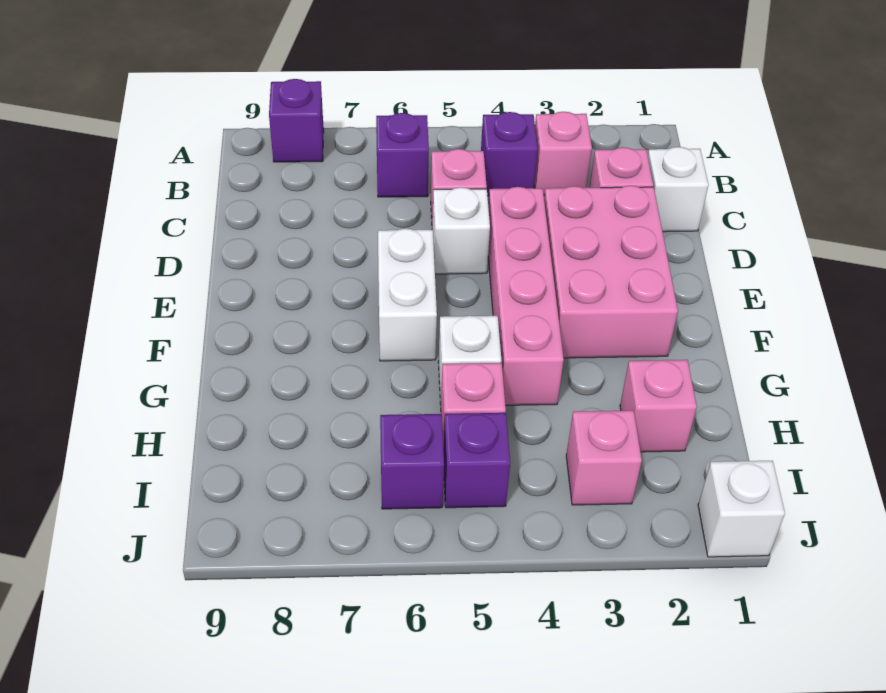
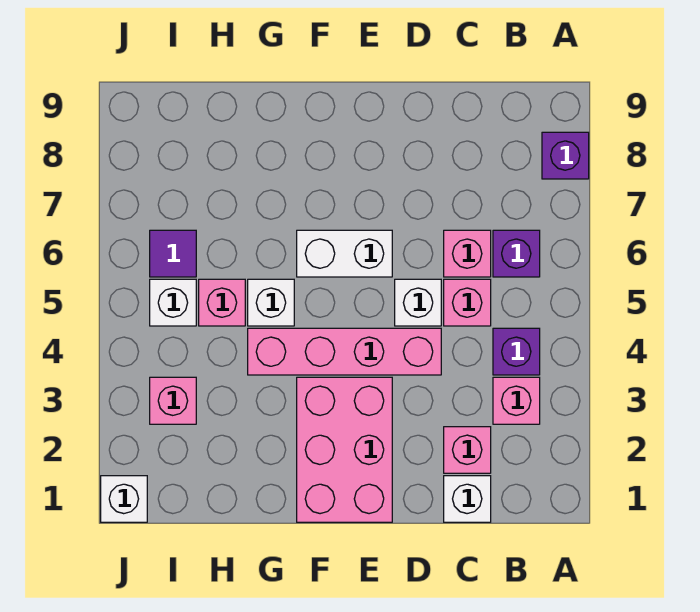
pink brick D2:F3 level 1 -> pink brick E1:F3 level 1
pink brick H2 level 1 -> pink brick C6 level 1
purple brick I5 level 1 -> white brick I5 level 1
purple brick I6 level 1 -> purple tile I6 level 1

